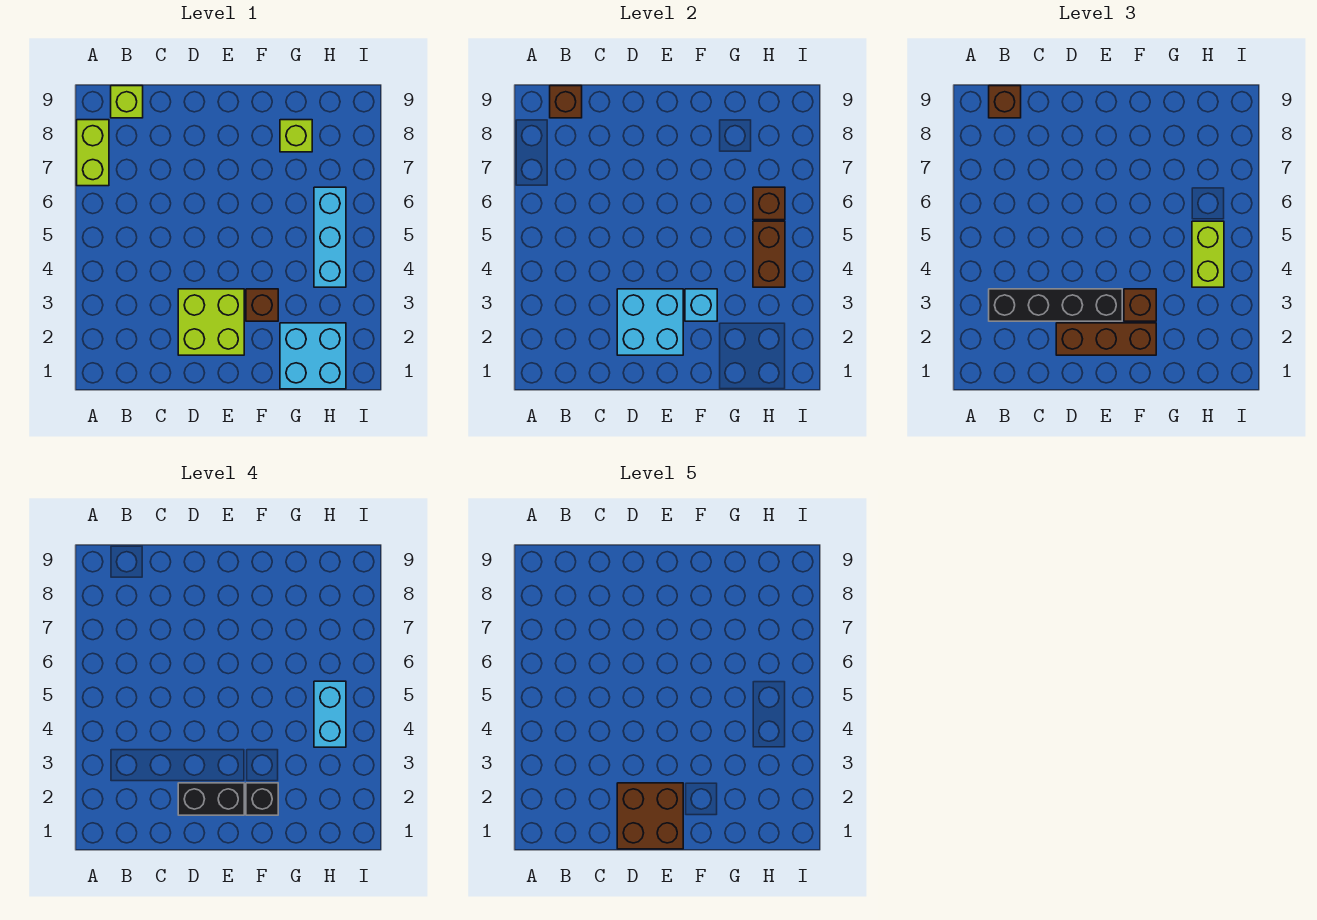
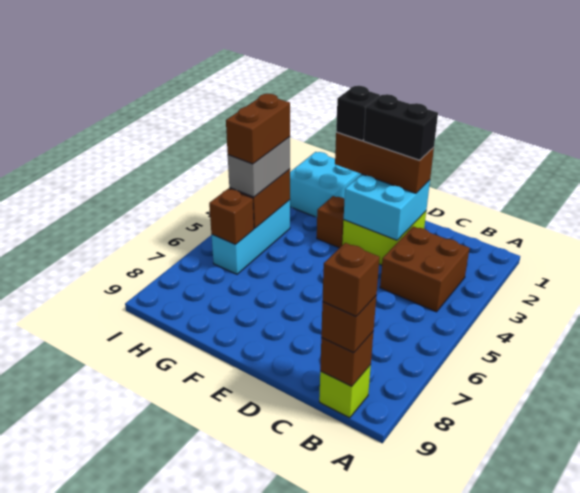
lime brick A7:A8 level 1 -> none
black brick B3:E3 level 3 -> none
brown brick D1:E2 level 5 -> brown brick B3:C4 level 1
cyan brick F3 level 2 -> none
brown brick F3 level 3 -> brown brick B9 level 4
lime brick G8 level 1 -> none
lime brick H4:H5 level 3 -> grey brick H4:H5 level 3
cyan brick H4:H5 level 4 -> brown brick H4:H5 level 4

